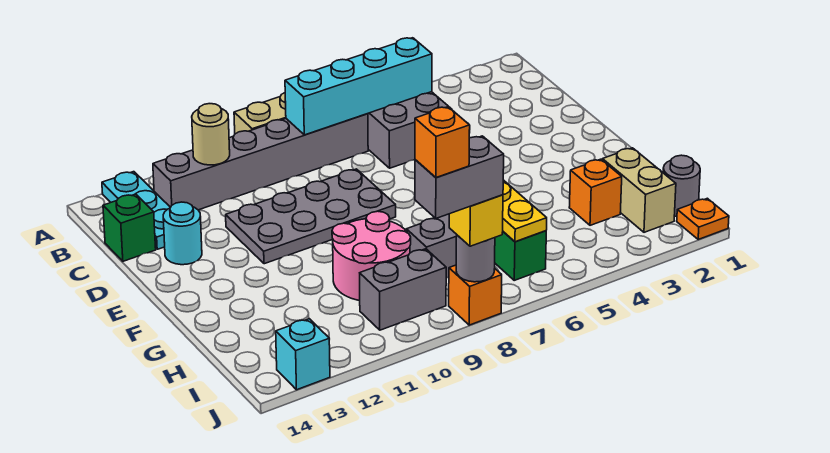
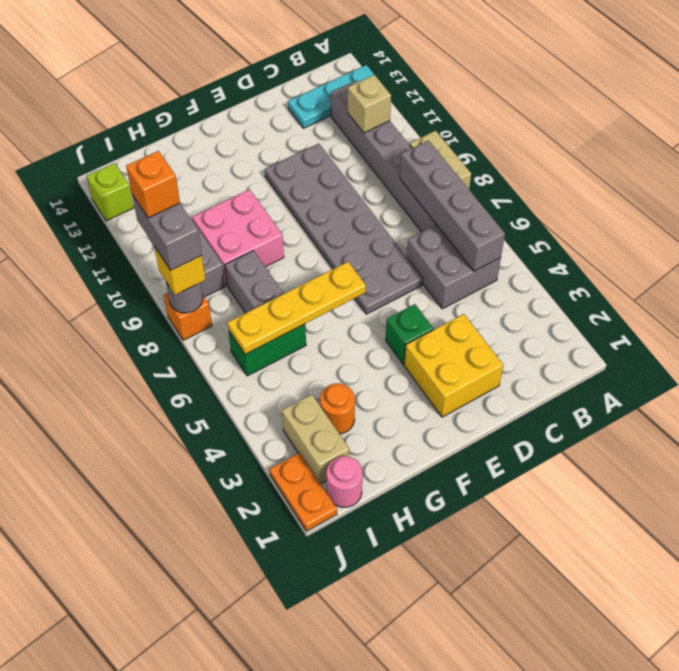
cyan brick B5:B8 level 2 -> grey brick B5:B8 level 2
tan round brick B11 level 2 -> tan brick B11 level 2
green brick C14 level 1 -> green brick E4 level 1
none -> yellow brick D2:E3 level 1
grey plate D8:E11 level 1 -> grey plate D6:E11 level 1
cyan round brick D13 level 1 -> none
pink round brick G9:H10 level 1 -> pink brick G9:H10 level 1
tan brick H2:I2 level 1 -> tan brick I2:I3 level 1
orange brick H3 level 1 -> orange round brick H3 level 1
grey round brick I1 level 1 -> pink round brick I1 level 1
orange plate J1 level 1 -> orange plate J1:J2 level 1
cyan brick J13 level 1 -> lime brick J13 level 1

